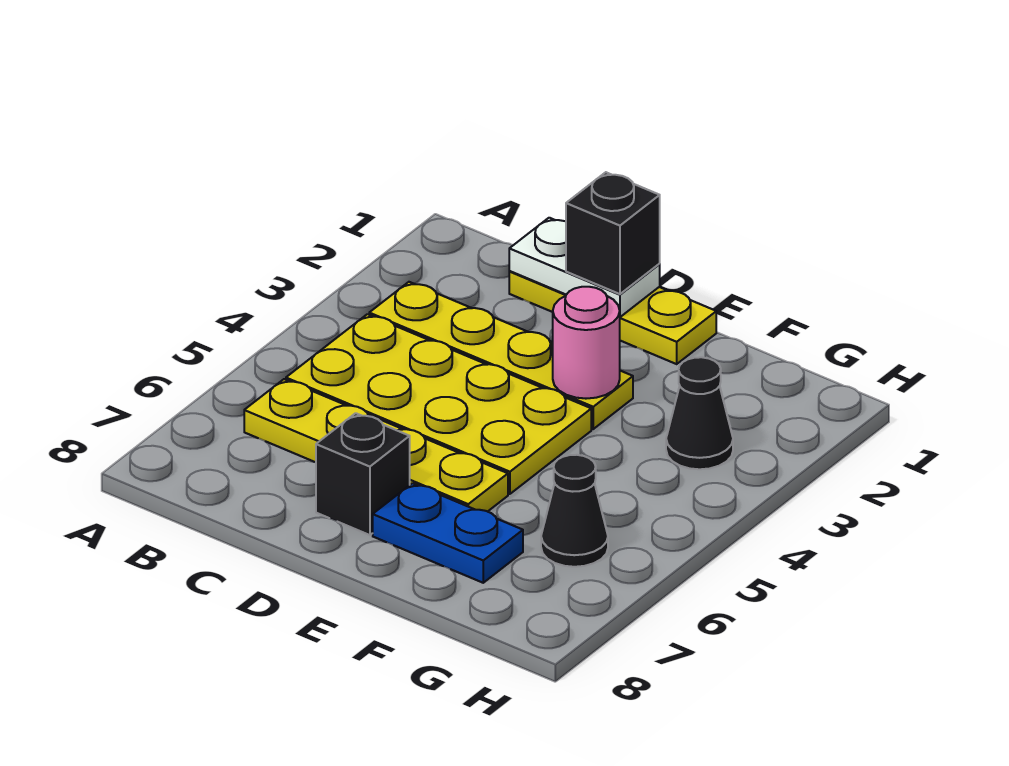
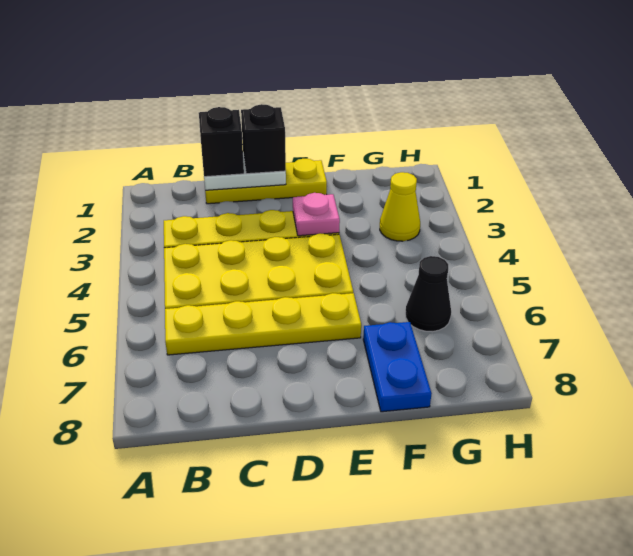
black brick D7 level 1 -> black brick C1 level 3
pink round brick E3 level 2 -> pink plate E3 level 2
blue plate E7:F7 level 1 -> blue plate F7:F8 level 1
black cone G3 level 1 -> yellow cone G3 level 1

